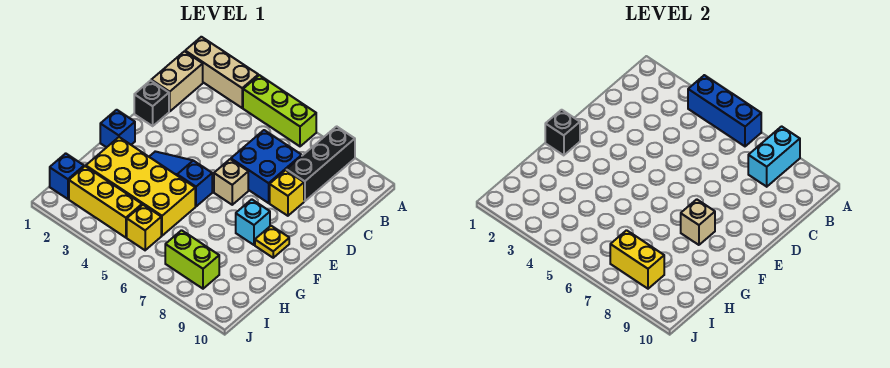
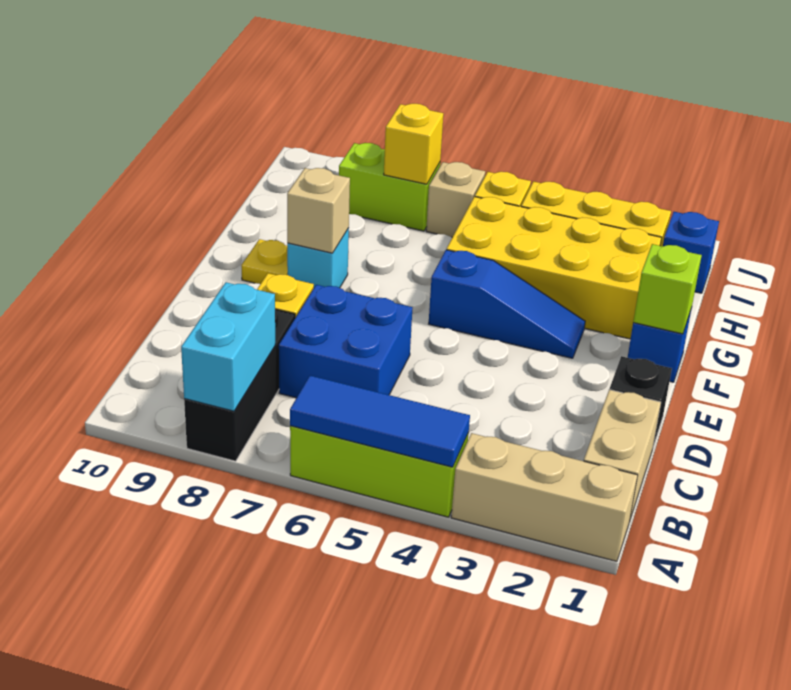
blue brick A4:A6 level 2 -> blue tile A4:A6 level 2
tan brick E6 level 1 -> tan brick I6 level 1
black brick F1 level 2 -> lime brick F1 level 2
yellow brick I7:I8 level 2 -> yellow brick I7 level 2

